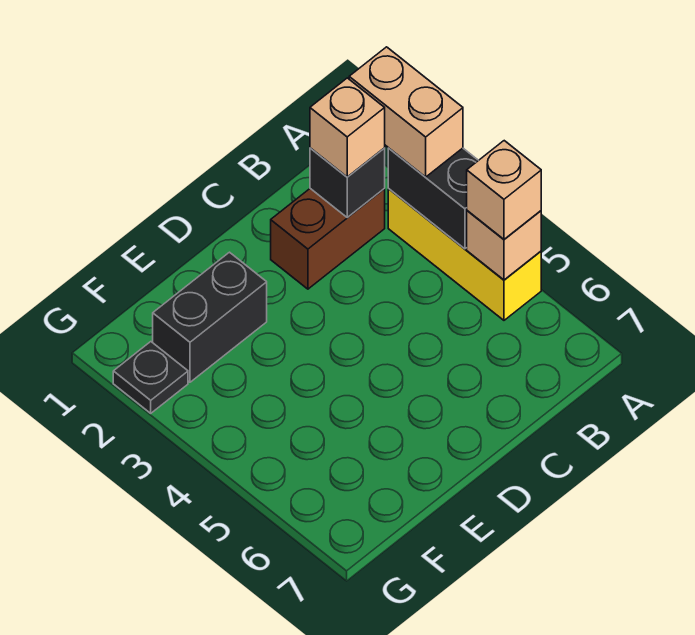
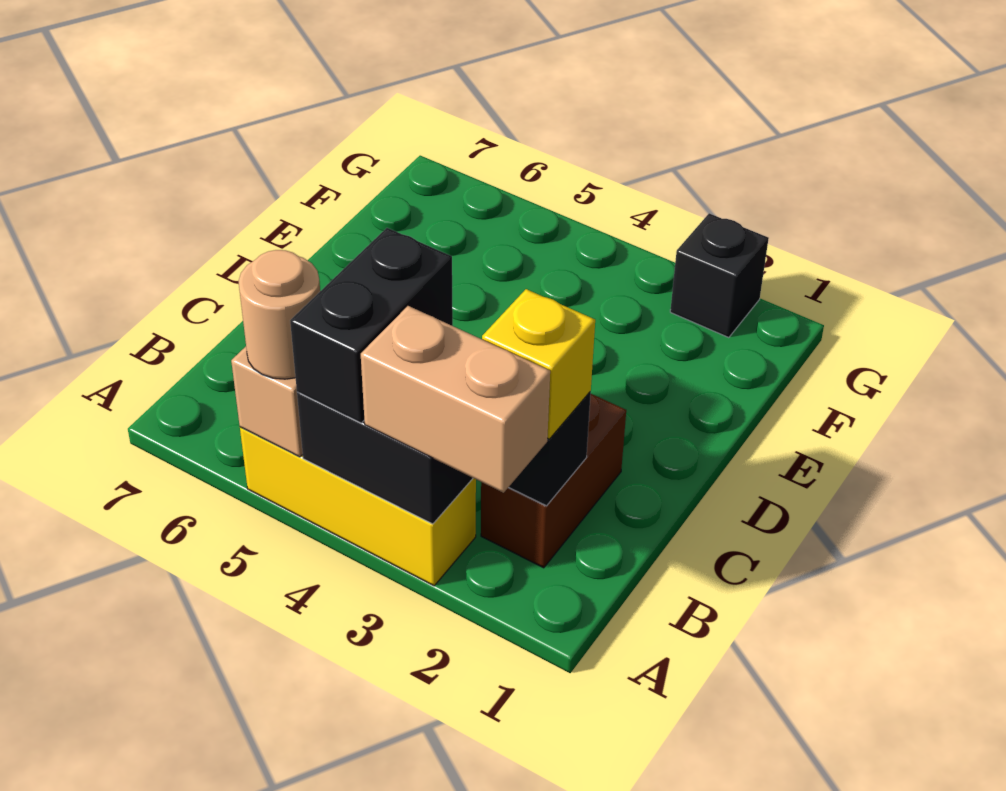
tan brick A5 level 3 -> tan round brick A5 level 3
tan brick B2 level 3 -> yellow brick B2 level 3
black brick E2:F2 level 1 -> black brick A4:B4 level 3
black plate G2 level 1 -> black brick G2 level 1

